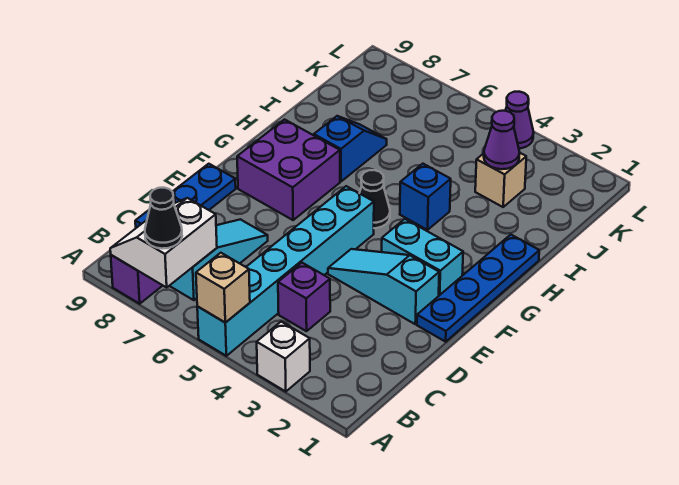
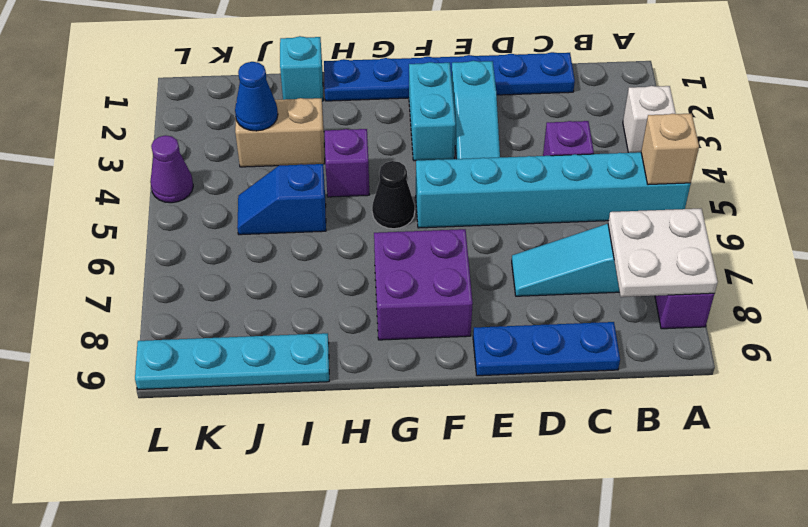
white slope A7:B8 level 2 top 7 -> white plate A7:B8 level 2
black cone A7 level 3 -> none
blue plate E1:H1 level 1 -> blue plate C1:H1 level 1
blue brick H4 level 1 -> purple brick H4 level 1
blue slope H7:I7 level 1 top H -> blue slope I5:J5 level 1 top I
none -> cyan brick I1 level 1
none -> cyan plate I9:L9 level 1
tan brick J3 level 1 -> tan brick I3:J3 level 1
purple cone J3 level 2 -> blue cone J3 level 2

